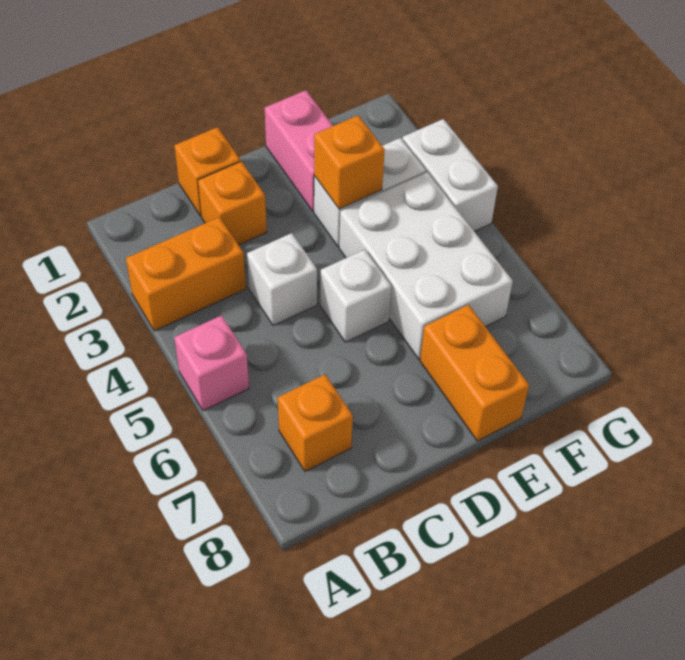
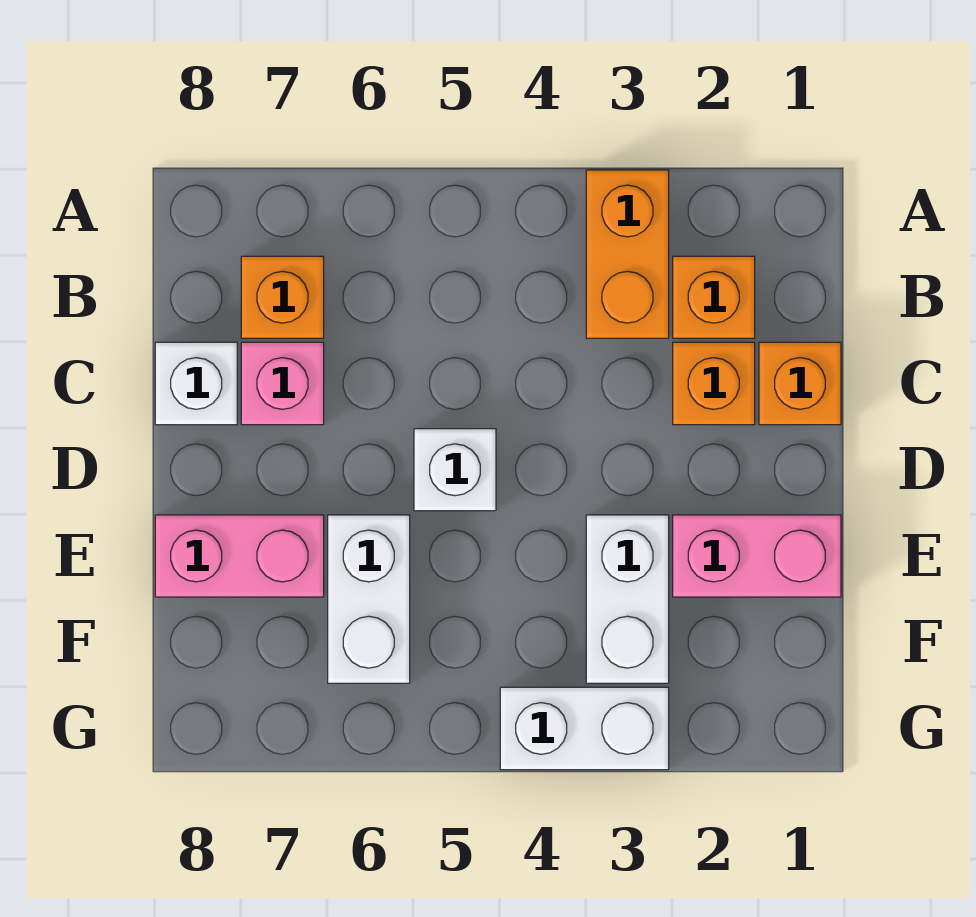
pink brick A5 level 1 -> pink brick C7 level 1
white brick C4 level 1 -> white brick C8 level 1
orange brick E3 level 2 -> orange brick B2 level 1
white brick E4:F6 level 1 -> white brick E6:F6 level 1
orange brick E7:E8 level 1 -> pink brick E7:E8 level 1

